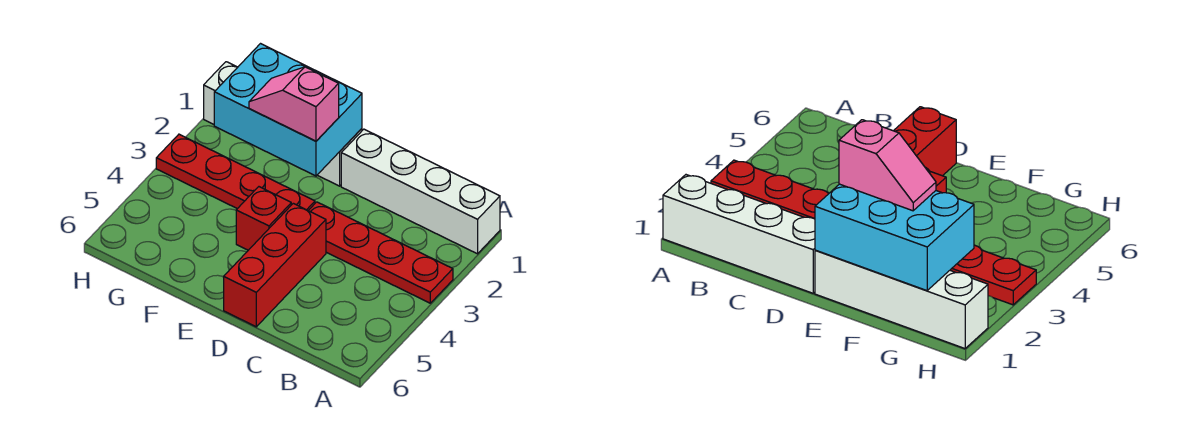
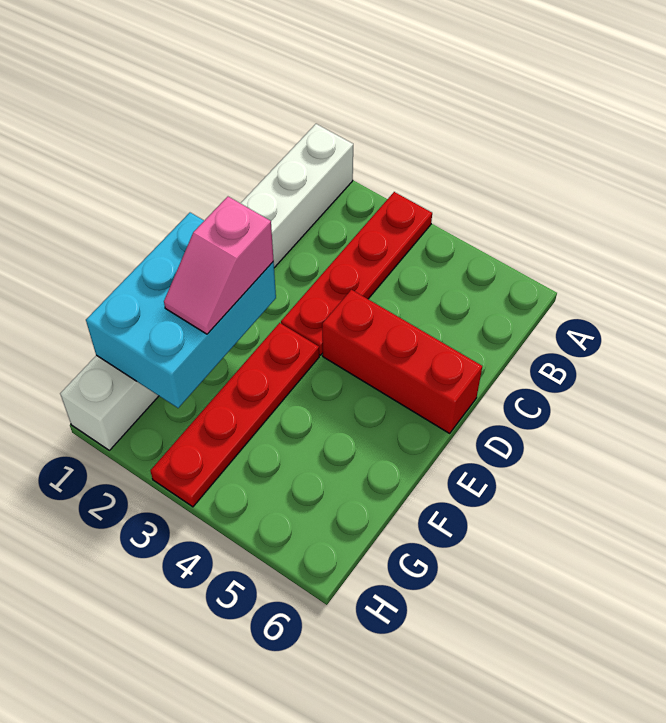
red brick E4 level 1 -> none

